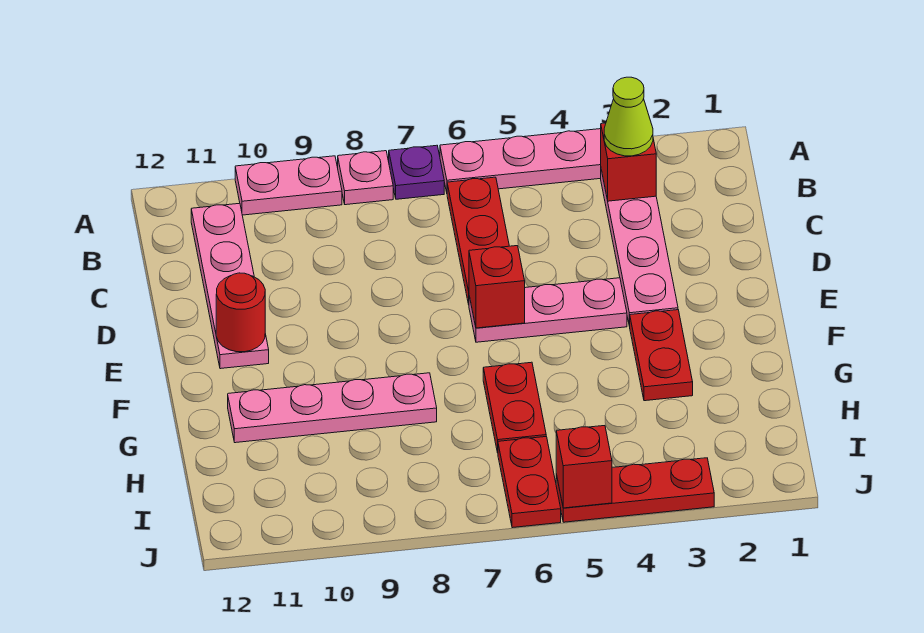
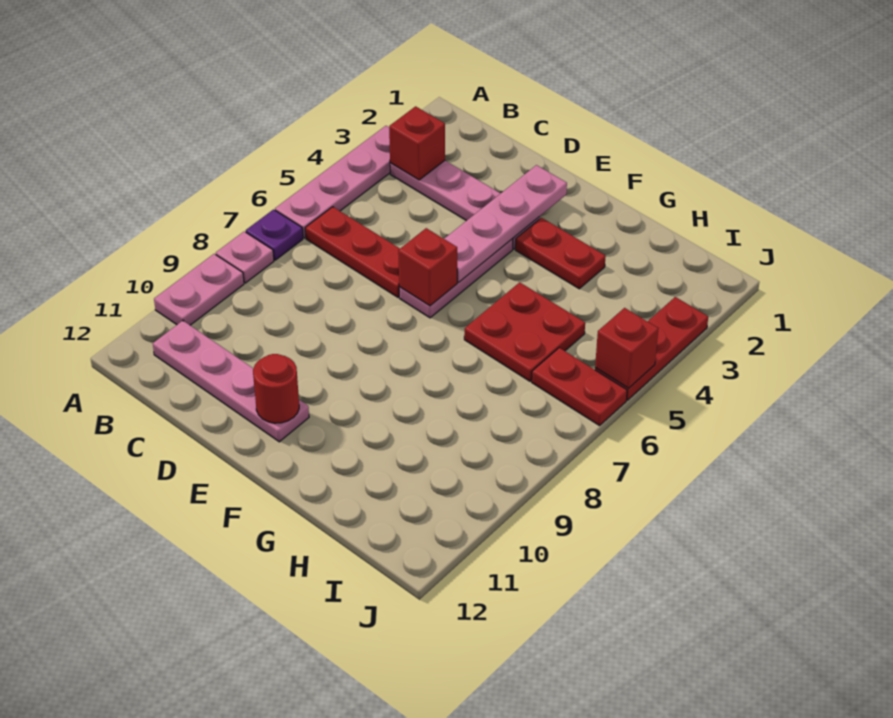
lime cone B3 level 3 -> none
red plate G6:H6 level 1 -> red plate G5:H6 level 1
pink plate G8:G11 level 1 -> pink plate E2:E5 level 2

